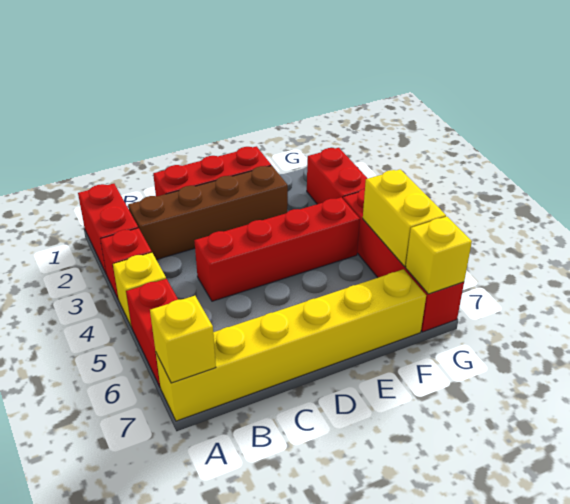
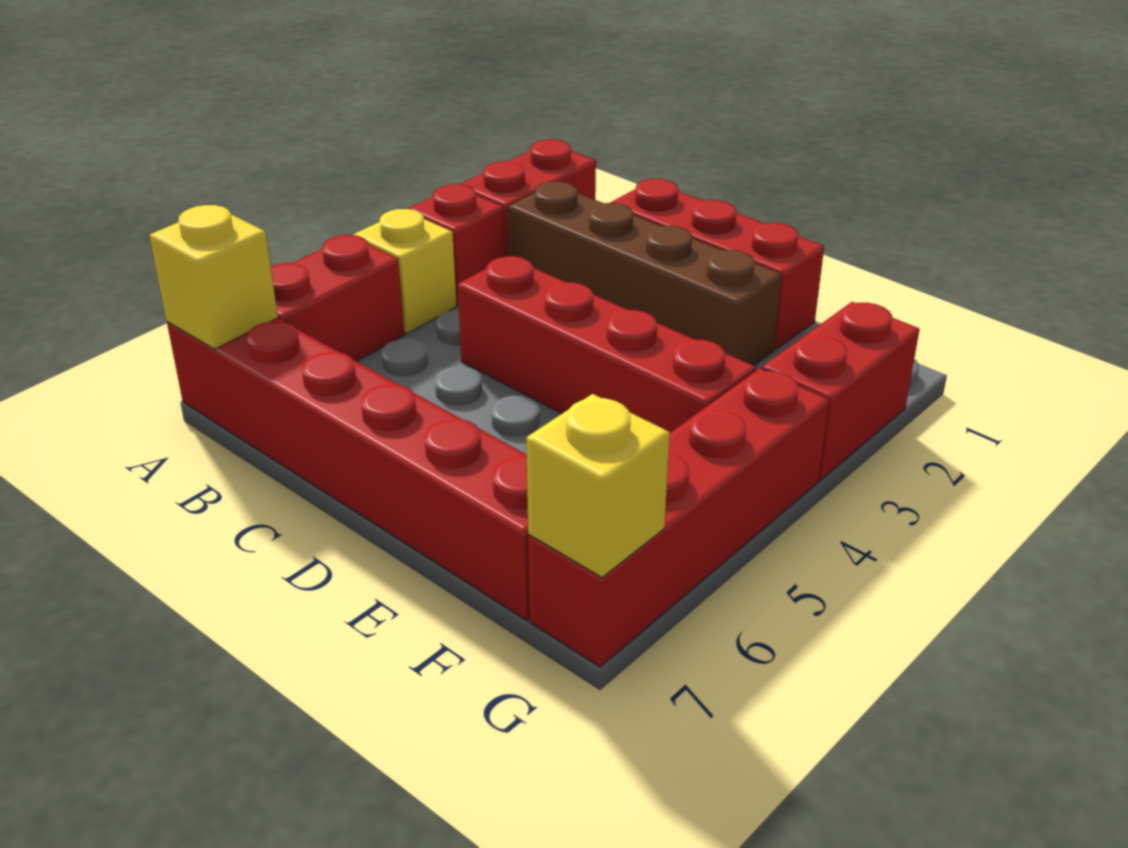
yellow brick A7:F7 level 1 -> red brick A7:F7 level 1
yellow brick G5:G6 level 2 -> none

